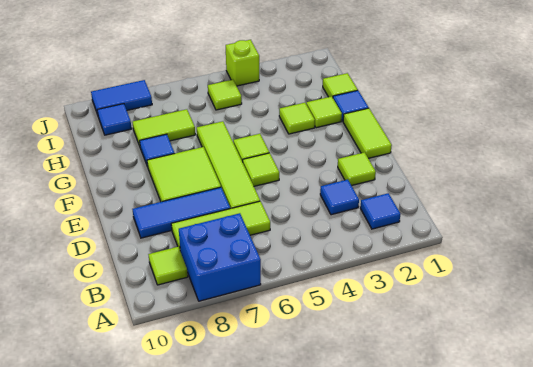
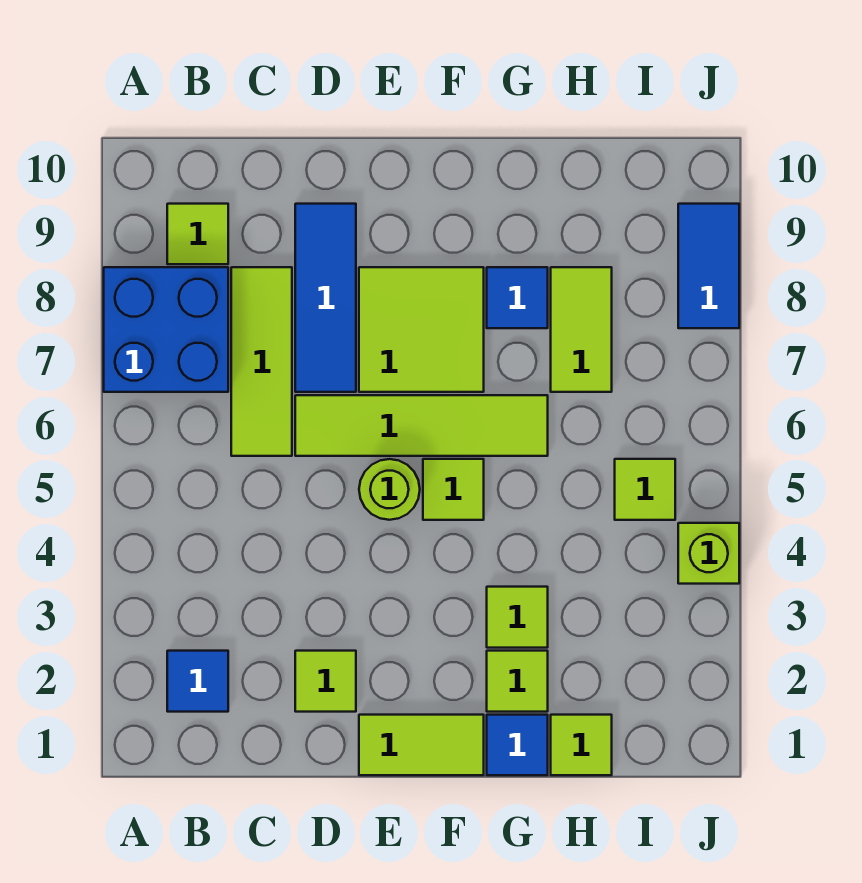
blue tile C3 level 1 -> none
lime tile E5 level 1 -> lime round brick E5 level 1
blue tile I9 level 1 -> none

